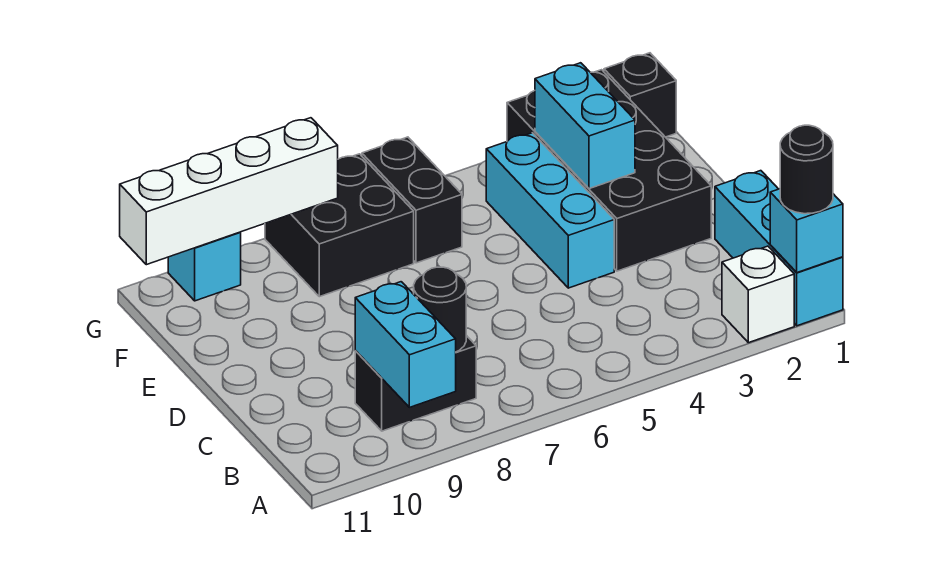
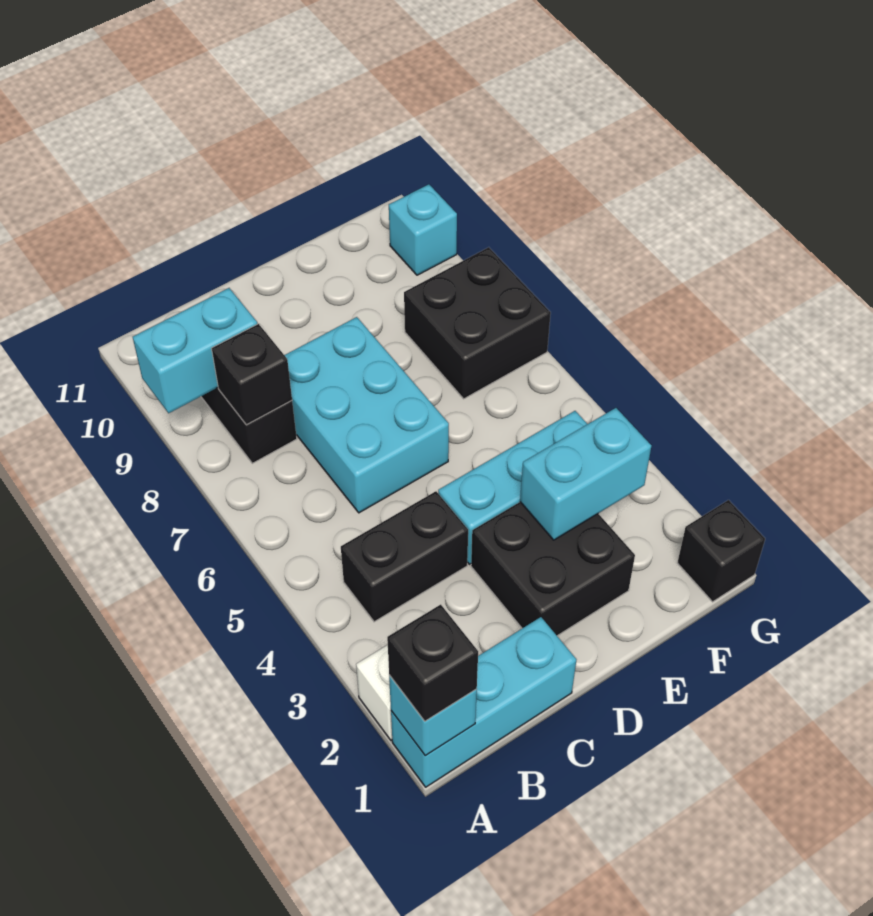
black round brick A1 level 3 -> black brick A1 level 3
black round brick B8 level 2 -> black brick B8 level 2
none -> cyan brick C6:D8 level 1
black brick D2:G3 level 1 -> black brick D2:E3 level 1
black brick F6:G6 level 1 -> black brick B4:C4 level 1
white brick G8:G11 level 2 -> none

